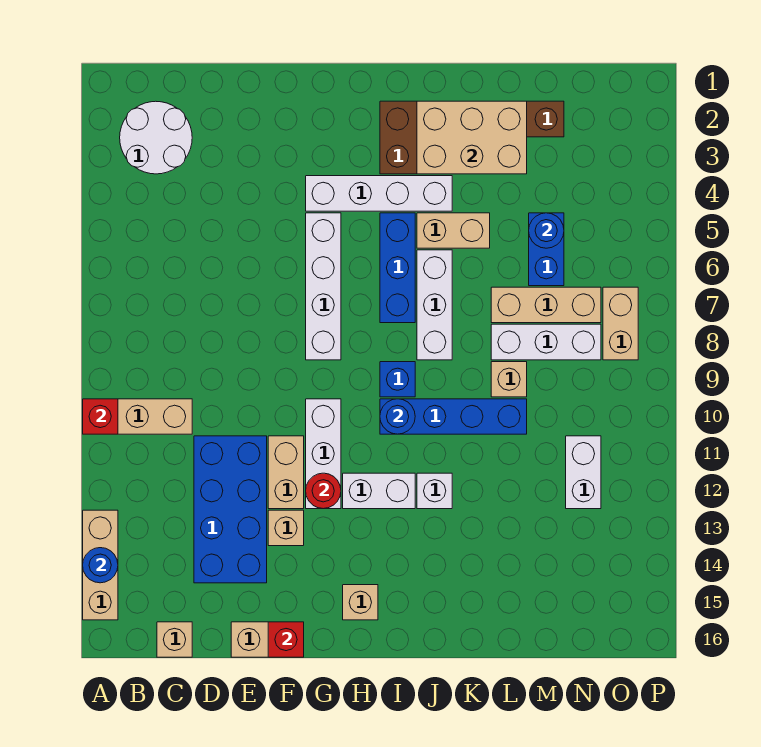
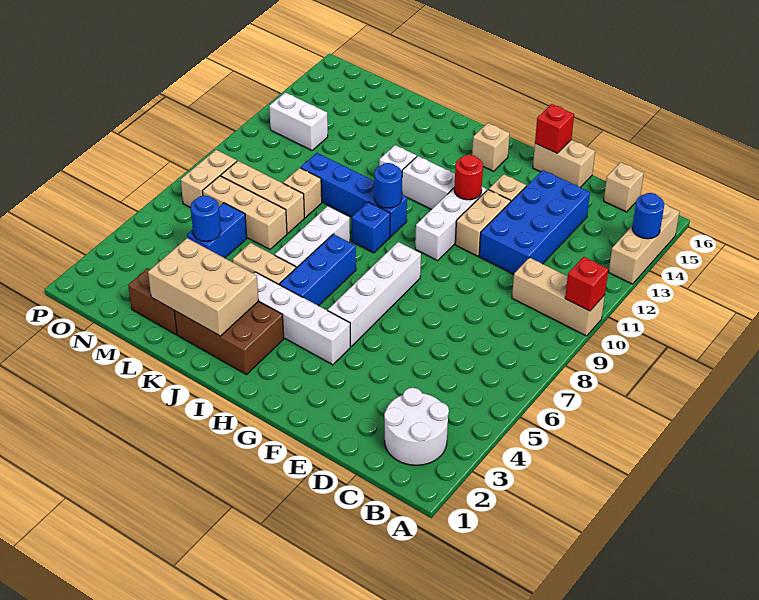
white brick L8:N8 level 1 -> tan brick L8:N8 level 1
white brick N11:N12 level 1 -> white brick N12:O12 level 1

